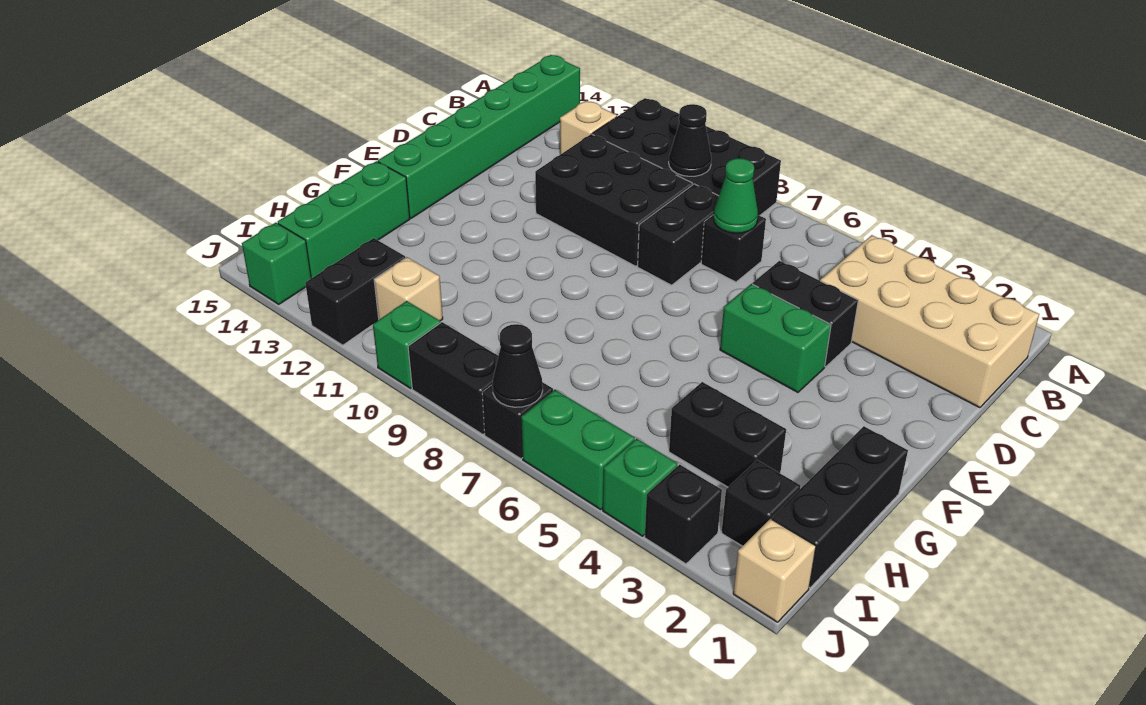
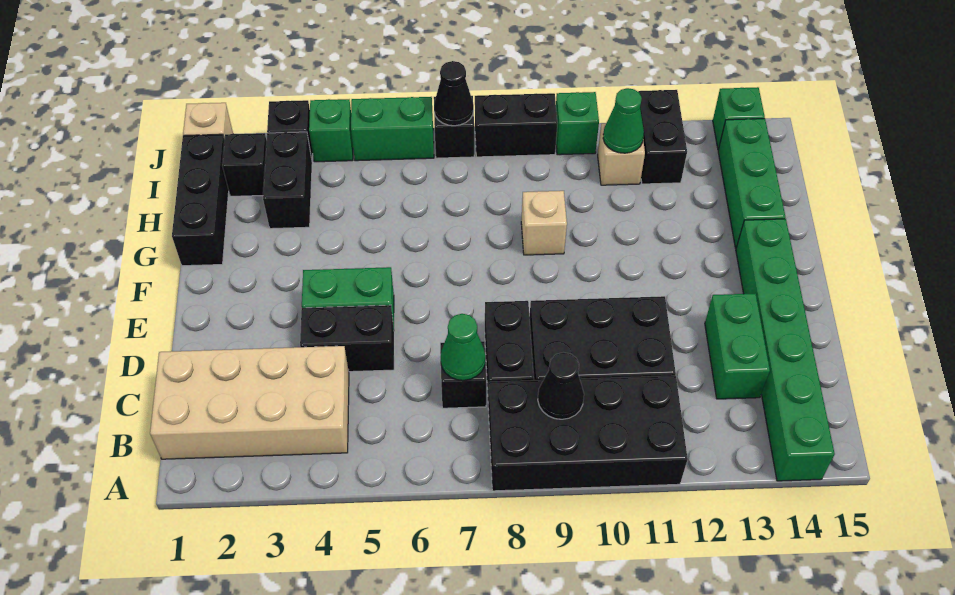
tan brick B12 level 1 -> tan brick G9 level 1
none -> green brick C13:D13 level 1
black brick H3:H4 level 1 -> black brick H3:I3 level 1
none -> green cone I11 level 2

